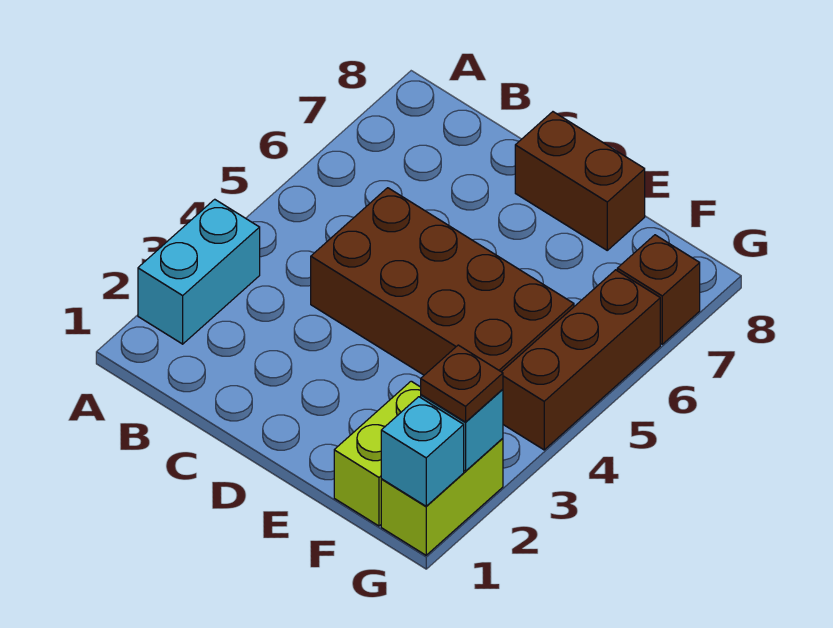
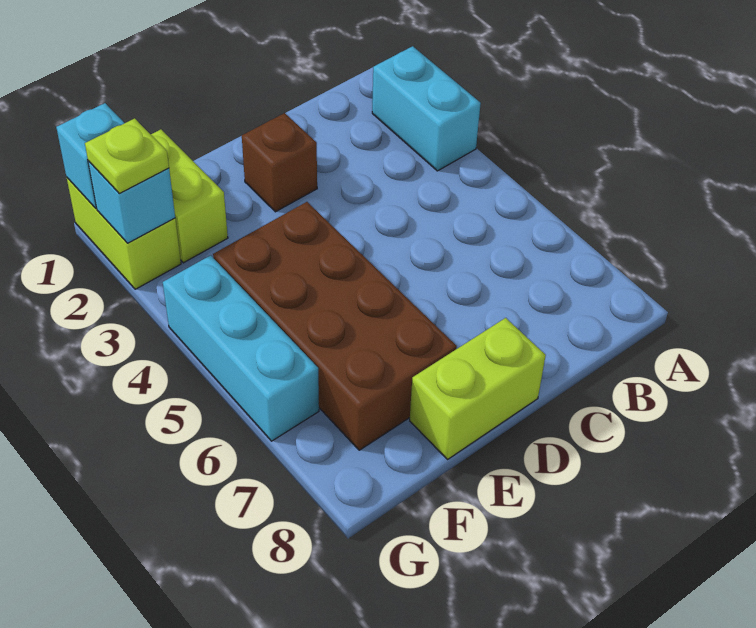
brown brick C4:F5 level 1 -> brown brick E4:F7 level 1
brown brick D8:E8 level 1 -> lime brick D8:E8 level 1
brown plate G2 level 3 -> lime plate G2 level 3
brown brick G4:G6 level 1 -> cyan brick G4:G6 level 1
brown brick G7 level 1 -> brown brick D2 level 1

